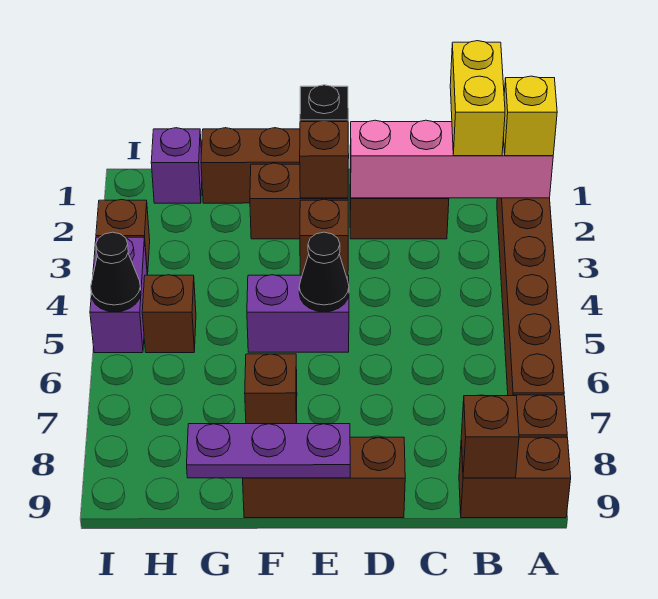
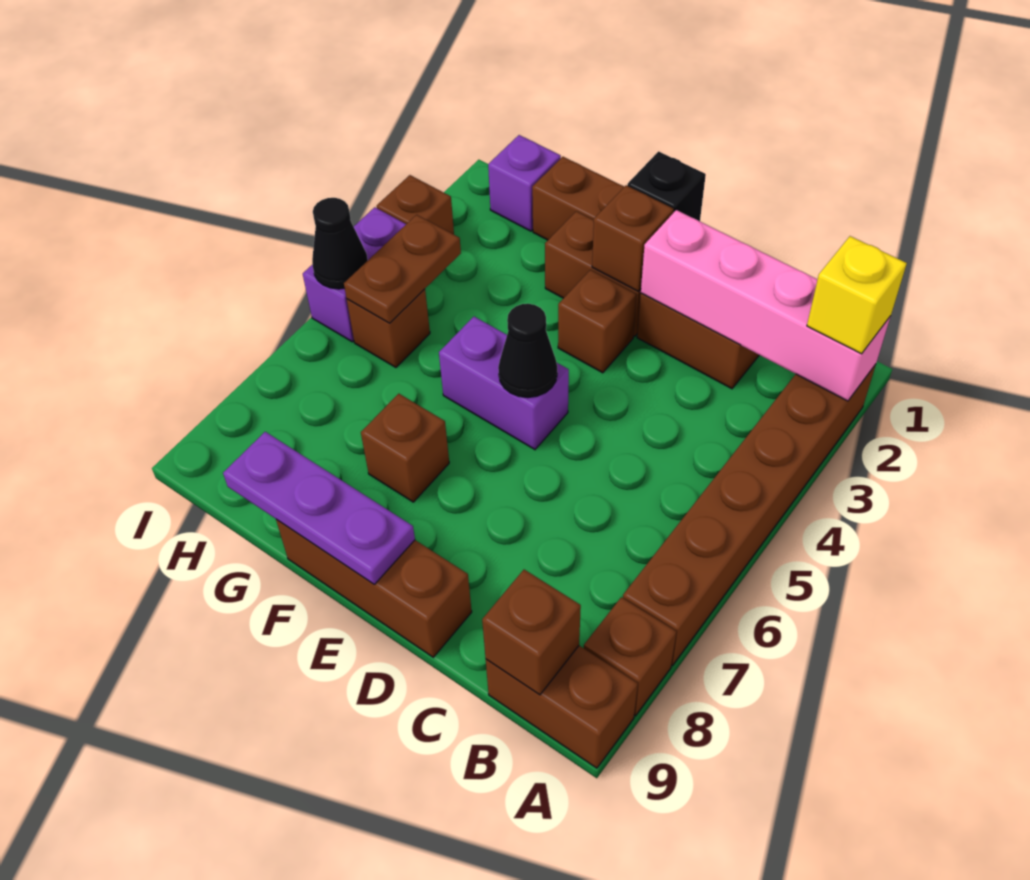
yellow brick B1:B2 level 3 -> none
none -> brown plate H4:H5 level 2

